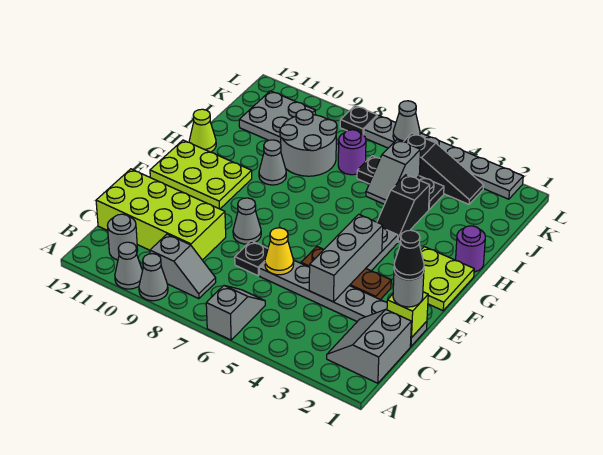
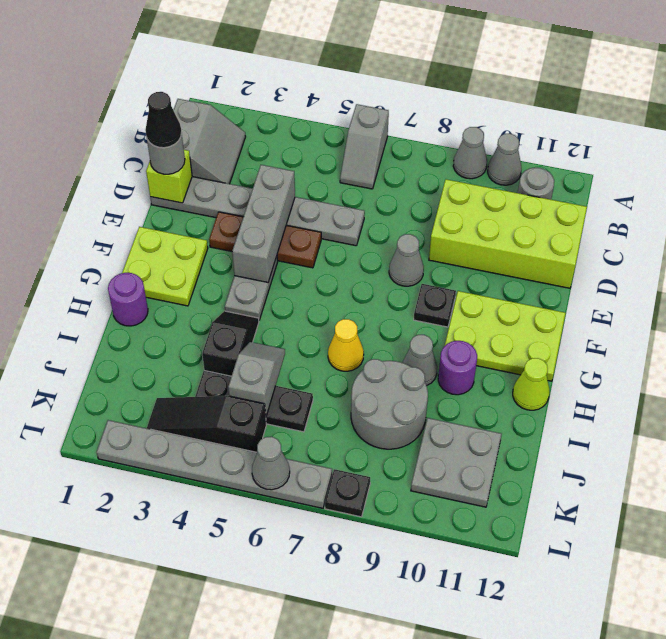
grey slope B8:B9 level 1 top 9 -> none
yellow cone D6 level 2 -> yellow cone H7 level 1
black plate D7 level 1 -> black plate F9 level 1
purple round brick J7 level 1 -> purple round brick H10 level 1

